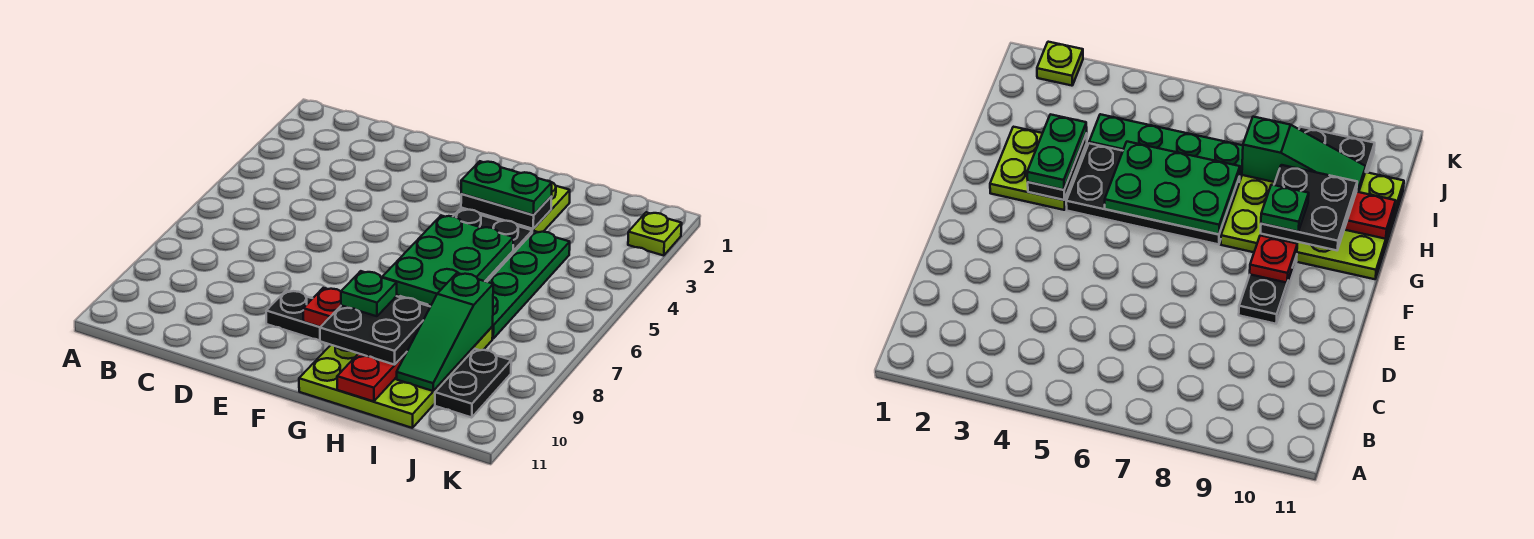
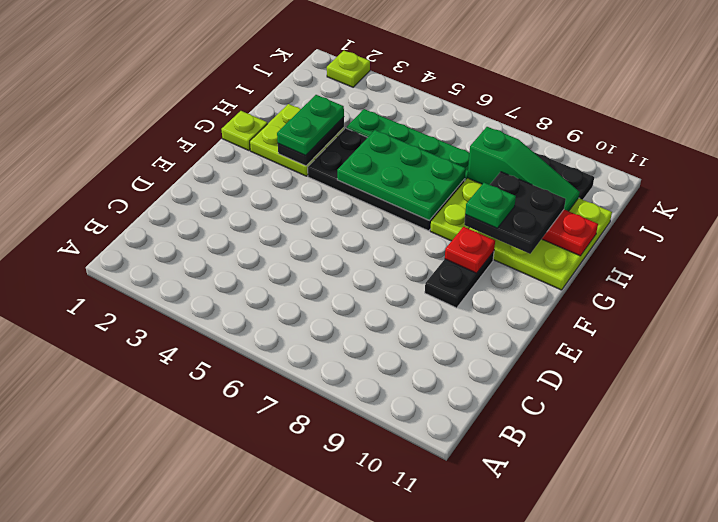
none -> lime plate G1 level 1

